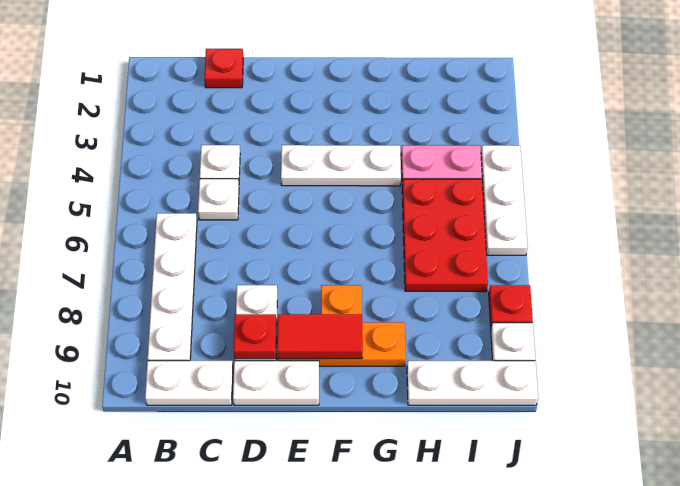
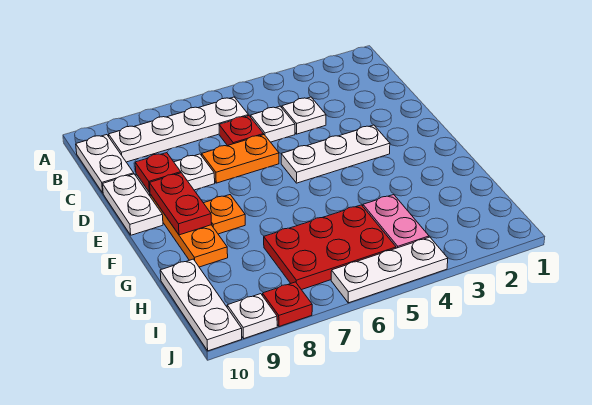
red plate C1 level 1 -> red plate C6 level 1
none -> orange plate D6:D7 level 1
white plate E4:G4 level 1 -> white plate E3:E5 level 1
red tile E9:F9 level 2 -> red plate E9:F9 level 2

